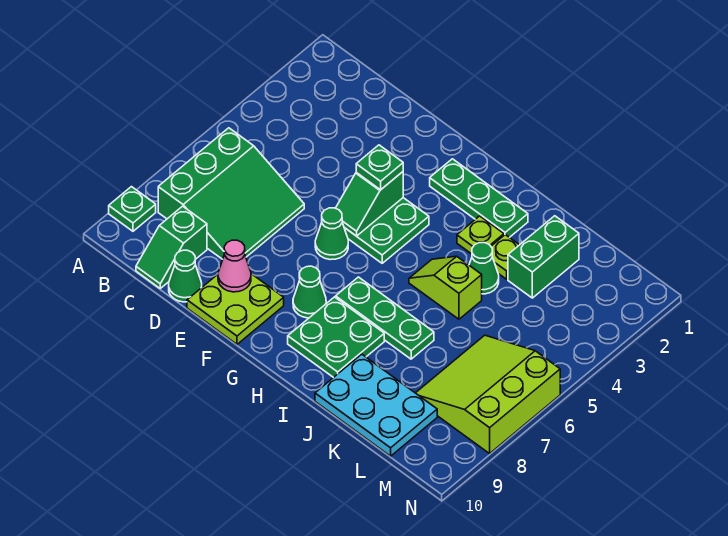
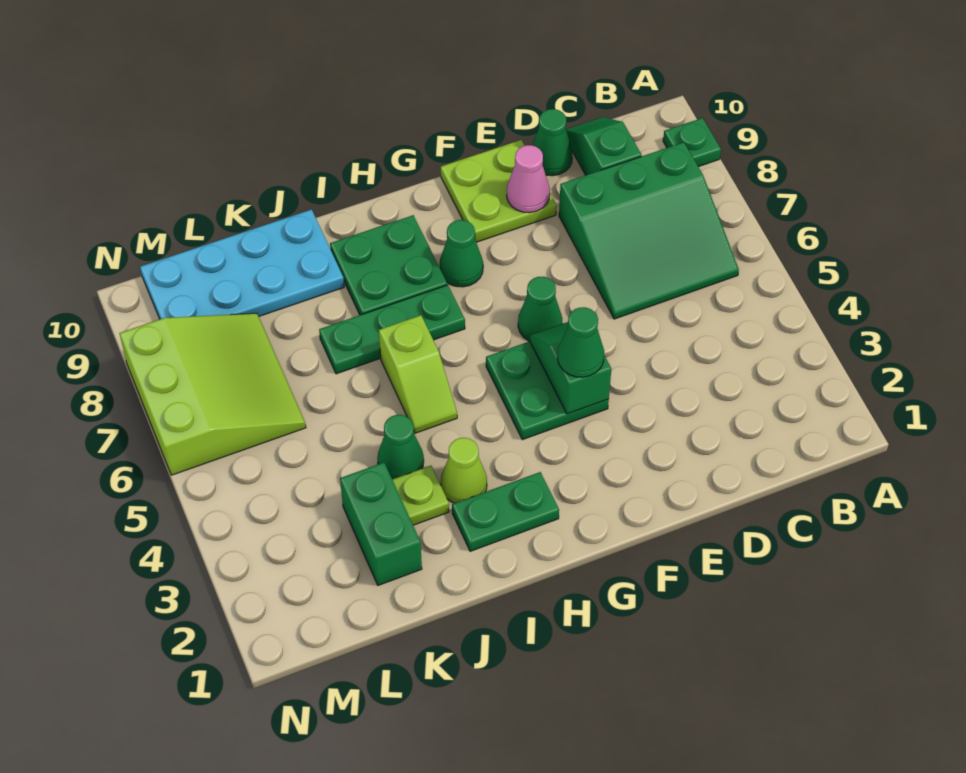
green slope B6:D8 level 1 top B -> green slope B6:D8 level 1 top 8
green plate F4 level 3 -> green cone F4 level 3
green plate G2:I2 level 1 -> green plate H2:I2 level 1
lime plate I3 level 1 -> lime cone I3 level 1
lime slope I5:J5 level 1 top J -> lime slope I5:I6 level 1 top 6
cyan plate J9:L10 level 1 -> cyan plate J9:M10 level 1

